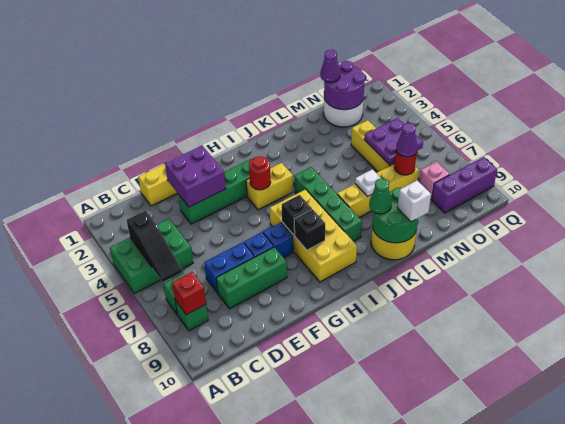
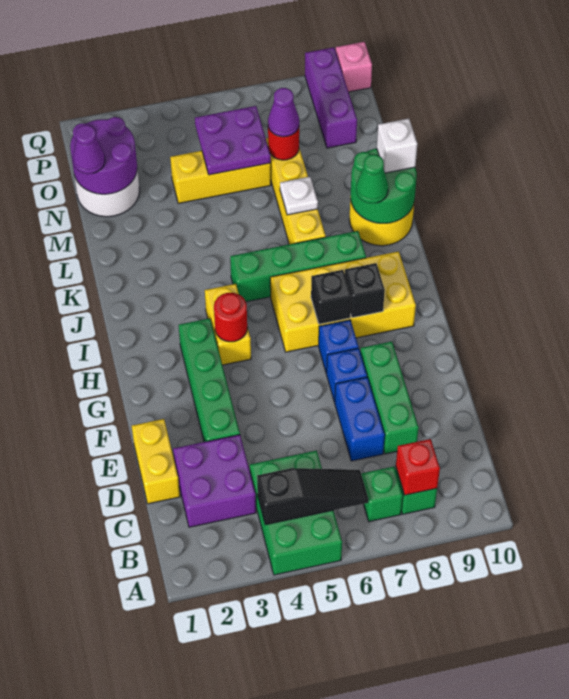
purple brick E2:F3 level 2 -> purple brick C2:D3 level 1
pink brick O8 level 1 -> pink brick Q10 level 1

